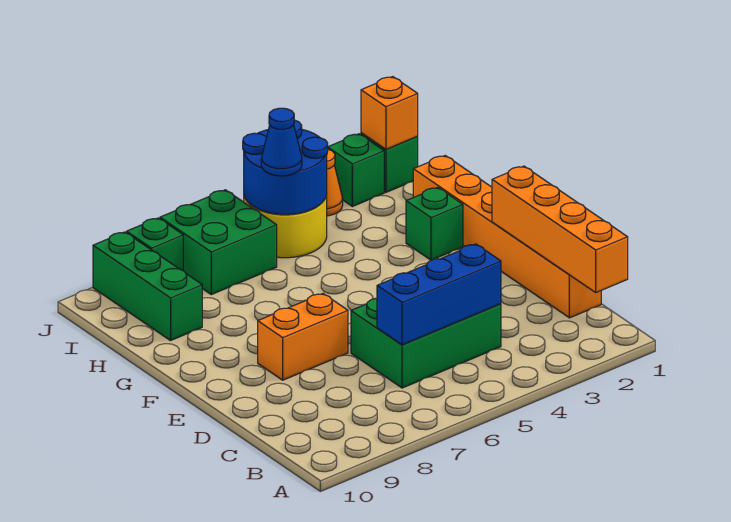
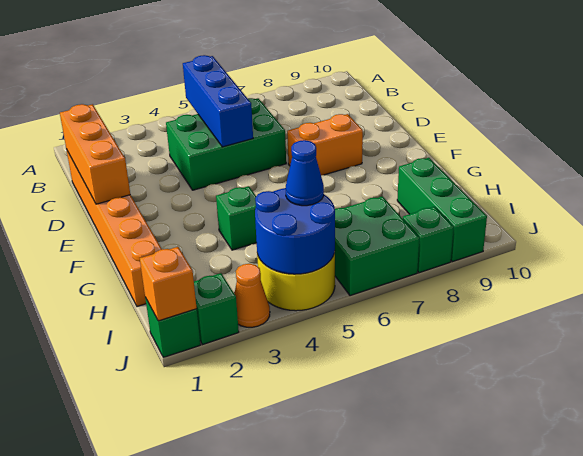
orange brick B1:E1 level 2 -> orange brick C1:E1 level 2
blue brick C4:C6 level 2 -> blue brick B5:D5 level 2
green brick G2 level 1 -> green brick G4 level 1

